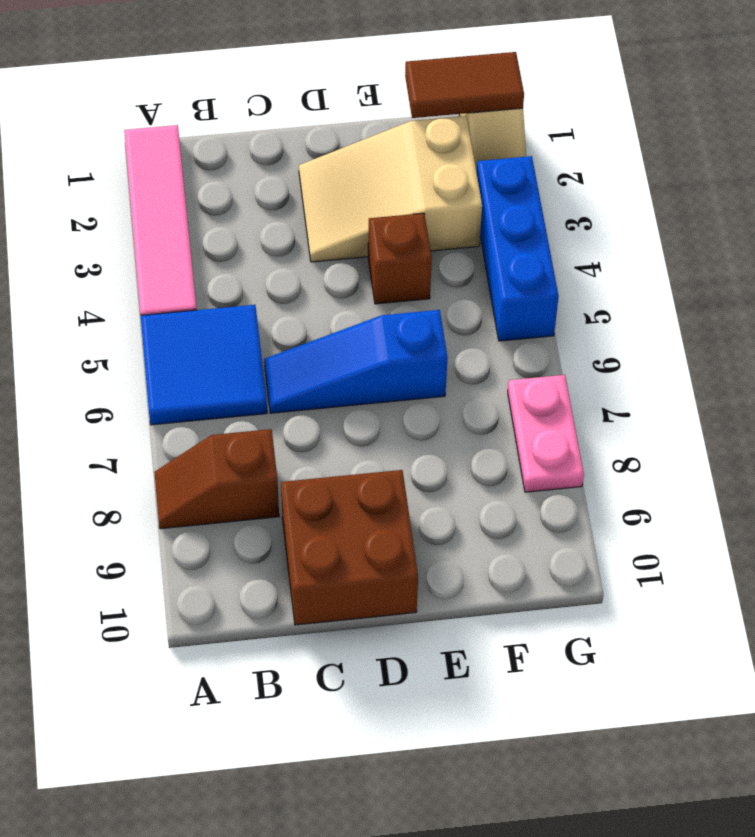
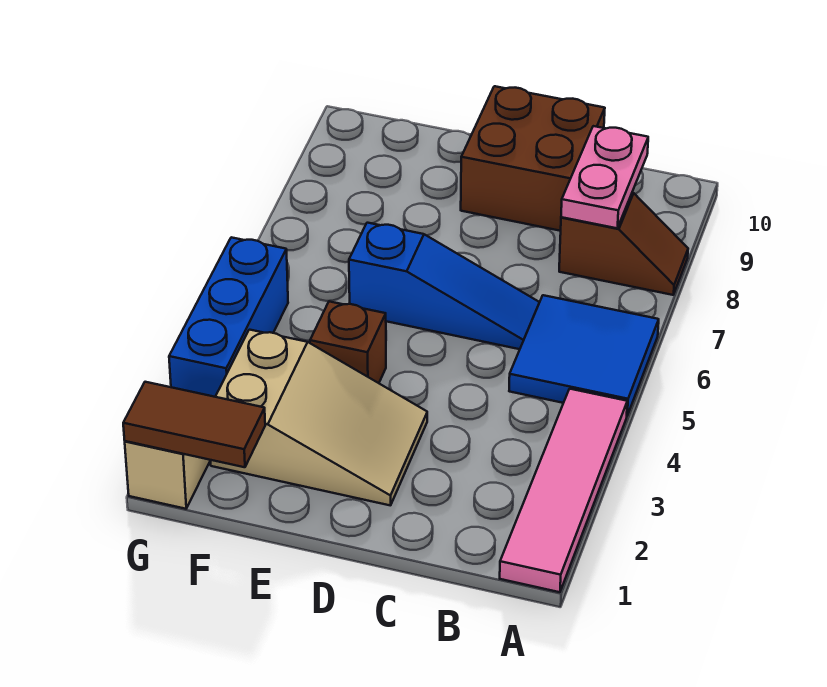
pink plate G7:G8 level 1 -> pink plate B8:B9 level 2

